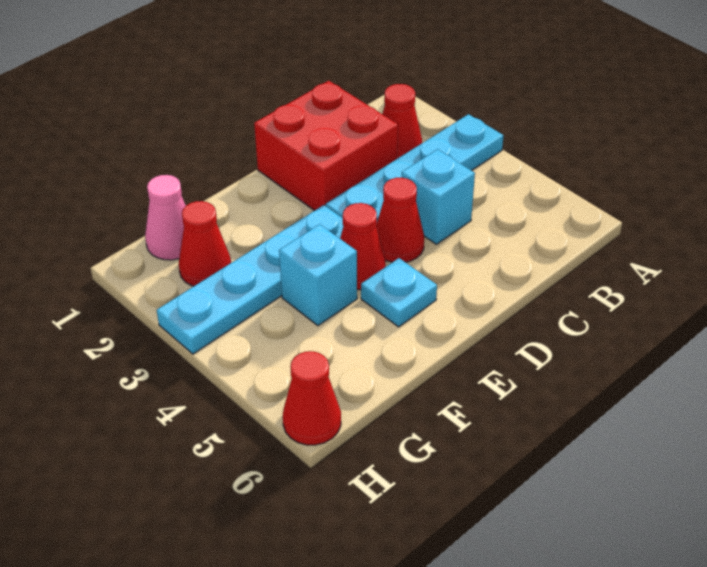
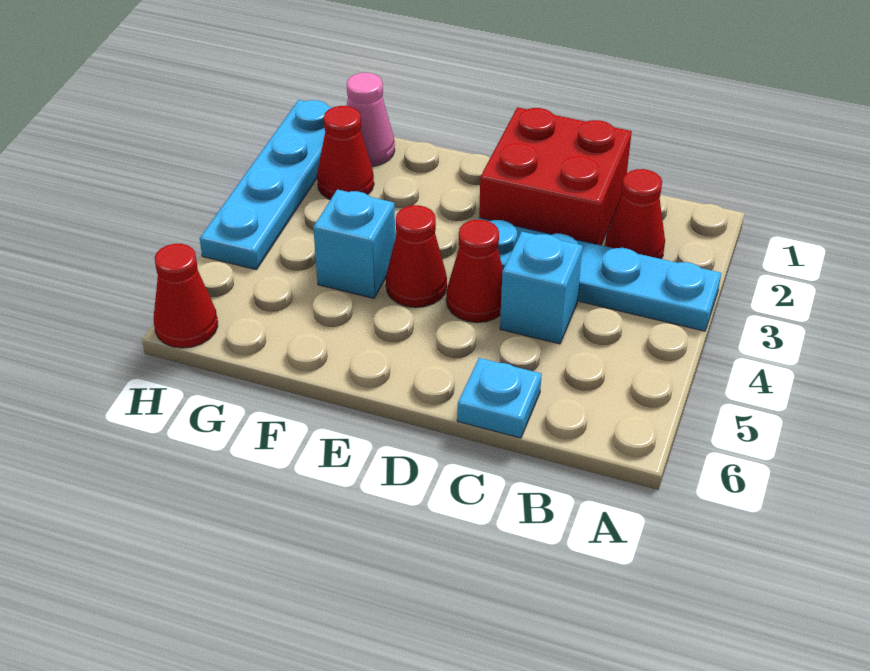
cyan plate E3:H3 level 1 -> cyan plate H1:H4 level 1
cyan plate E5 level 1 -> cyan plate C6 level 1

